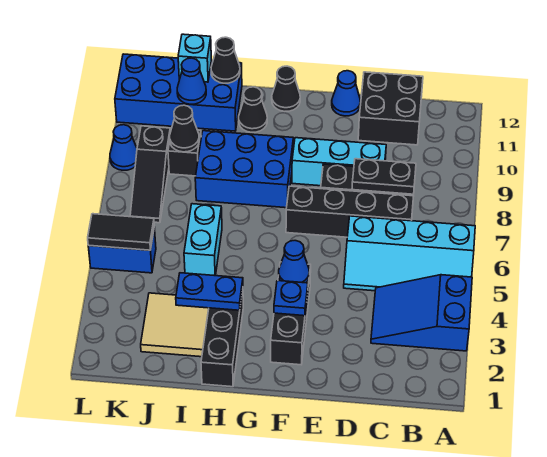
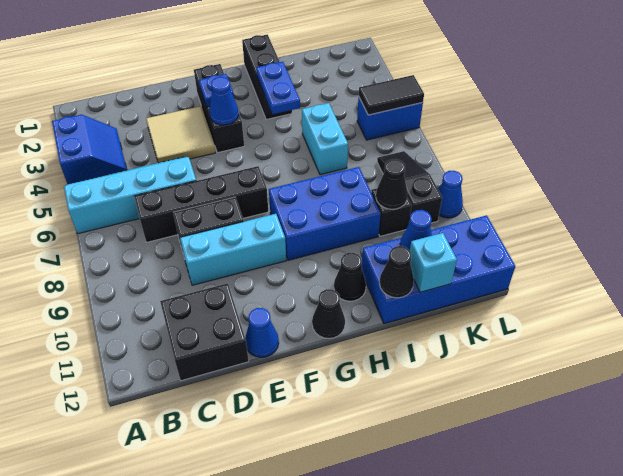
blue slope A3:C4 level 1 top A -> blue slope A3:B4 level 1 top A
black plate C8:D8 level 2 -> none
blue plate H3:I3 level 2 -> blue plate H3:H4 level 2
tan tile I2:J3 level 1 -> tan tile D3:E4 level 1

